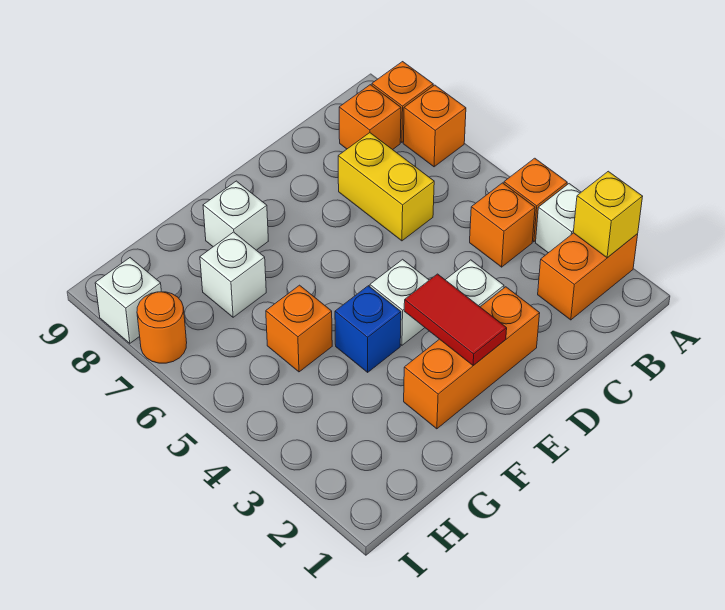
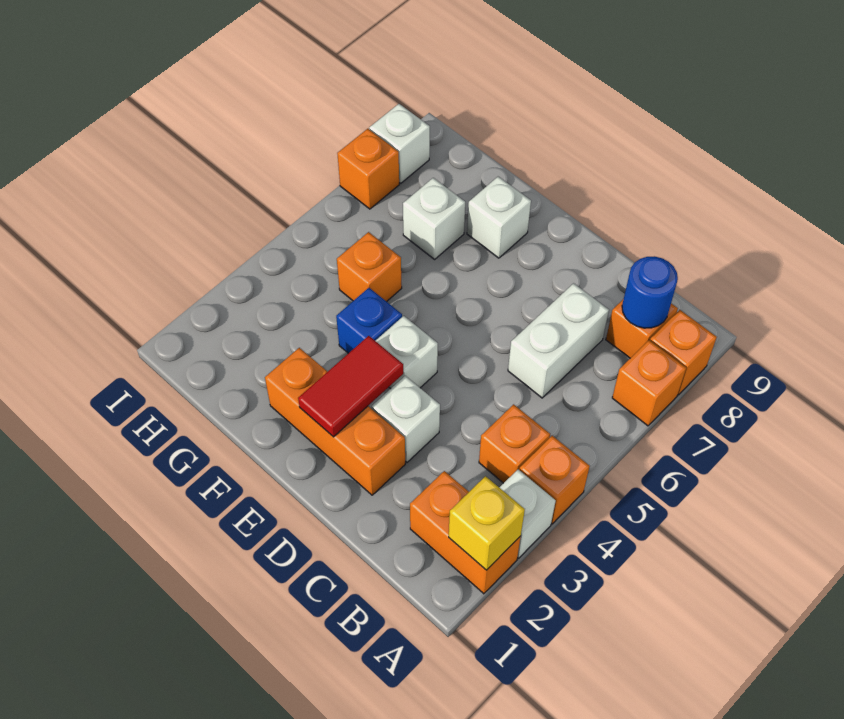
none -> blue round brick B8 level 2
yellow brick C6:C7 level 1 -> white brick C6:C7 level 1
orange round brick I7 level 1 -> orange brick I7 level 1

